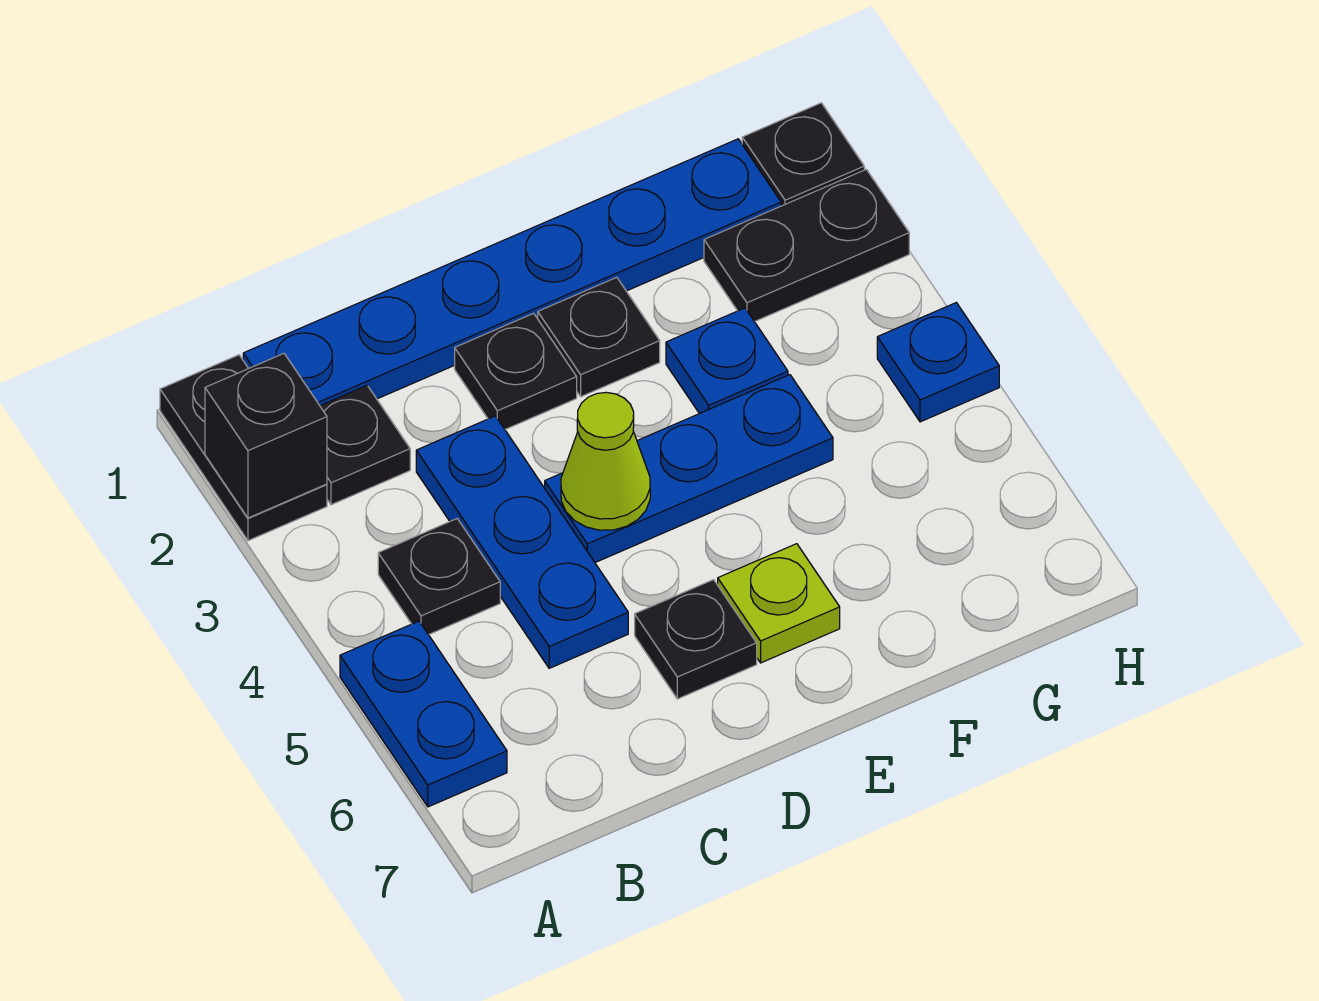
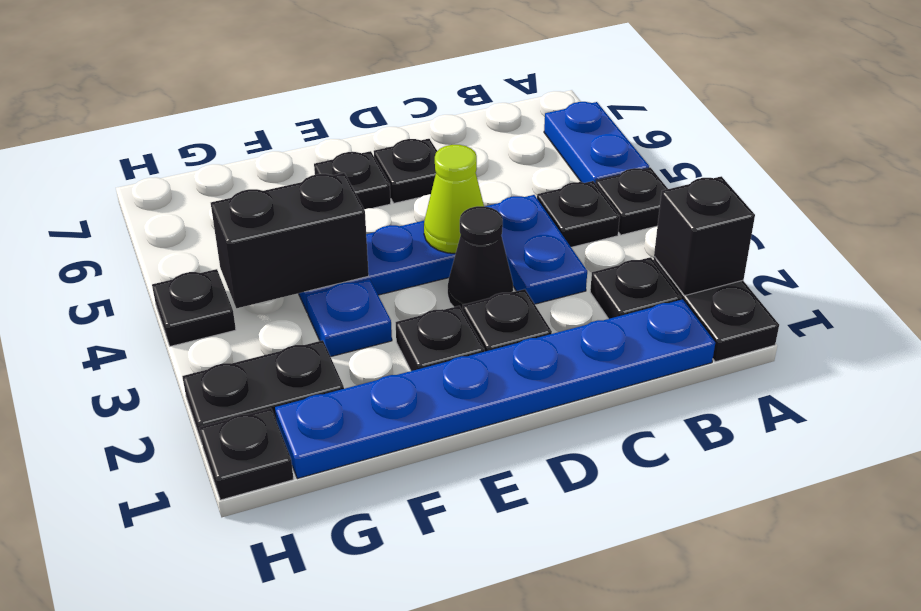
none -> black plate A4 level 1
blue plate C3:C5 level 1 -> blue plate C3:C4 level 1
none -> black cone D3 level 1
lime plate E6 level 1 -> black plate E6 level 1
none -> black brick F4:G4 level 2
blue plate H4 level 1 -> black plate H4 level 1

